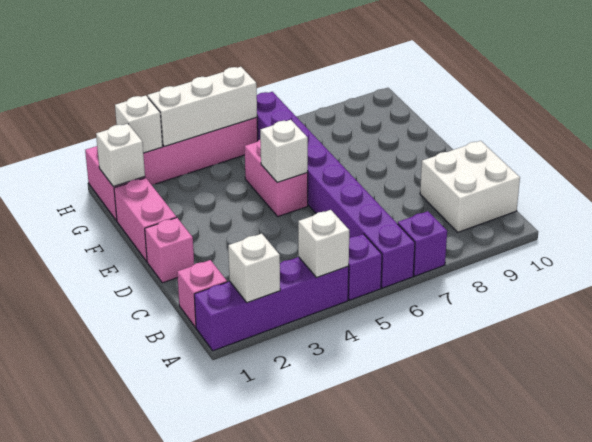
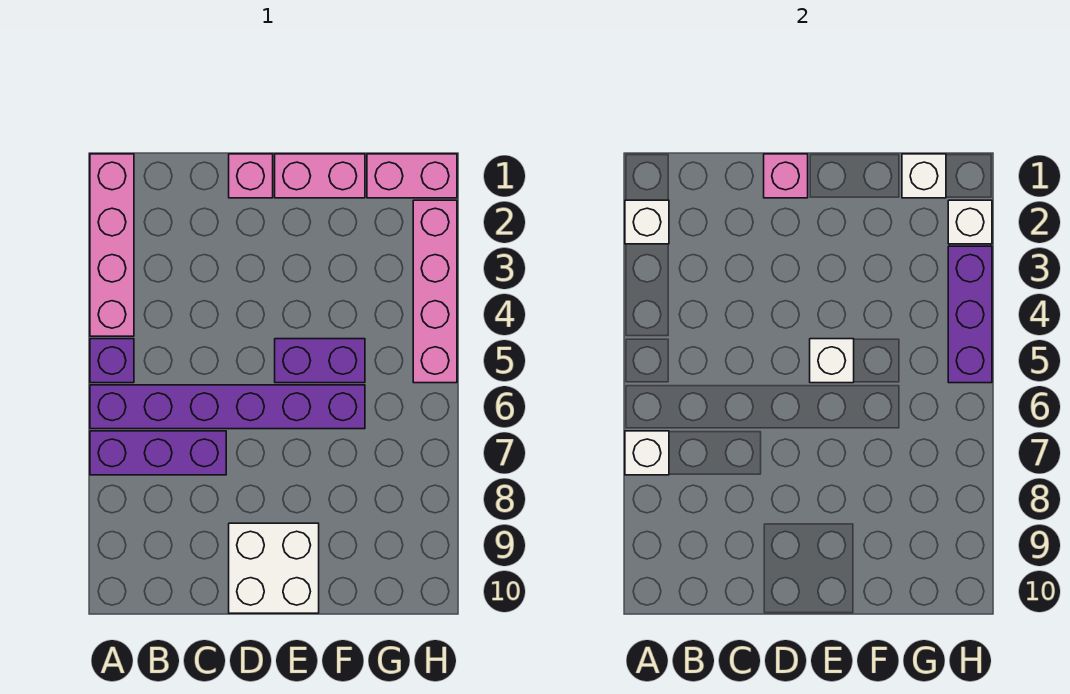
purple brick A1:A4 level 1 -> pink brick A1:A4 level 1
white brick A4 level 2 -> white brick A7 level 2
purple brick A6:H6 level 1 -> purple brick A6:F6 level 1
purple brick A7 level 1 -> purple brick A7:C7 level 1
pink brick B1 level 1 -> pink brick D1 level 2
white brick B9:C10 level 1 -> white brick D9:E10 level 1
pink brick E5:F5 level 1 -> purple brick E5:F5 level 1
white brick H3:H5 level 2 -> purple brick H3:H5 level 2

